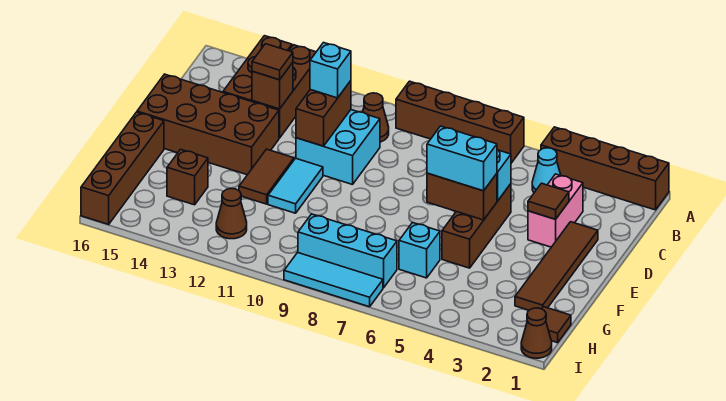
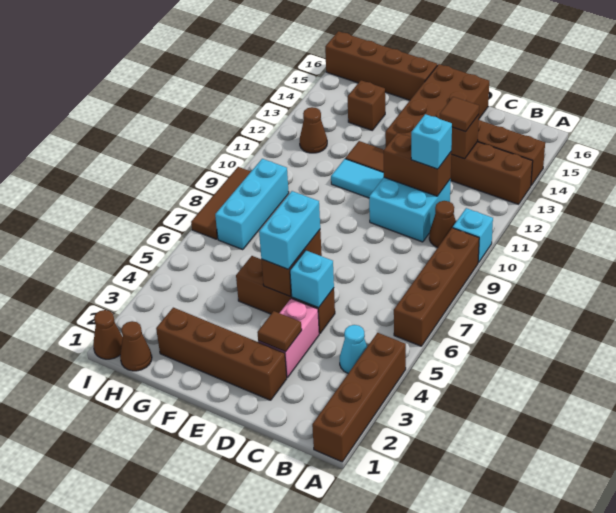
pink brick C3:D3 level 1 -> pink brick D3:D4 level 1
brown tile D2:G2 level 1 -> brown brick D2:G2 level 1
cyan brick G6 level 1 -> cyan brick A10 level 1
brown tile H1 level 1 -> brown cone H1 level 1
cyan tile I7:I9 level 1 -> brown tile I7:I9 level 1

